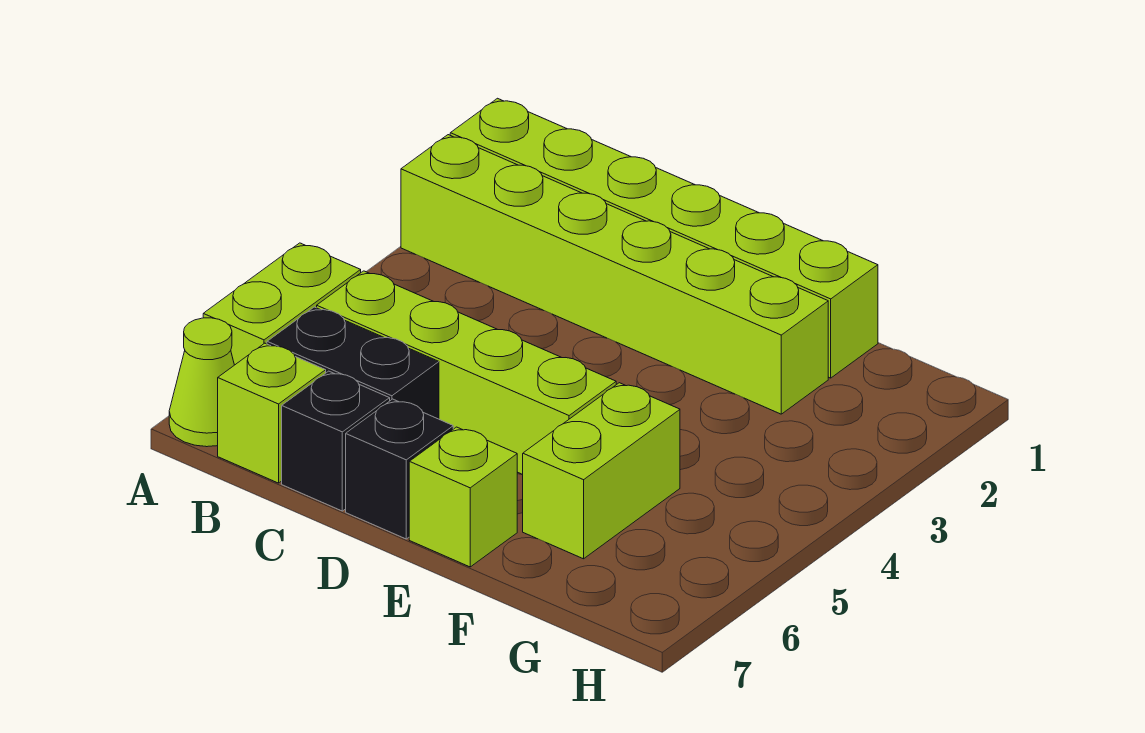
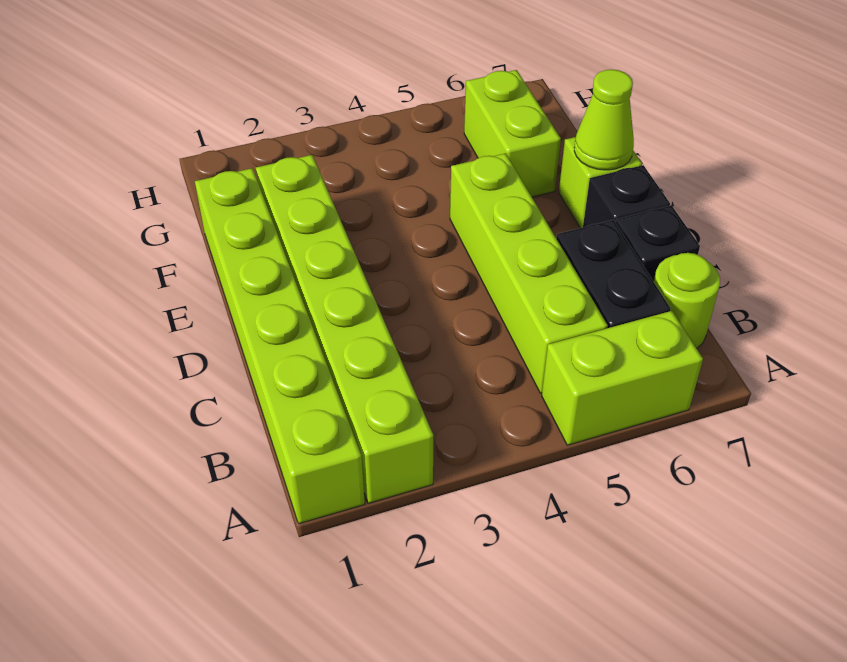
lime cone A7 level 1 -> lime cone E7 level 2
lime brick B7 level 1 -> lime round brick B7 level 1
lime brick F5:F6 level 1 -> lime brick F6:G6 level 1

